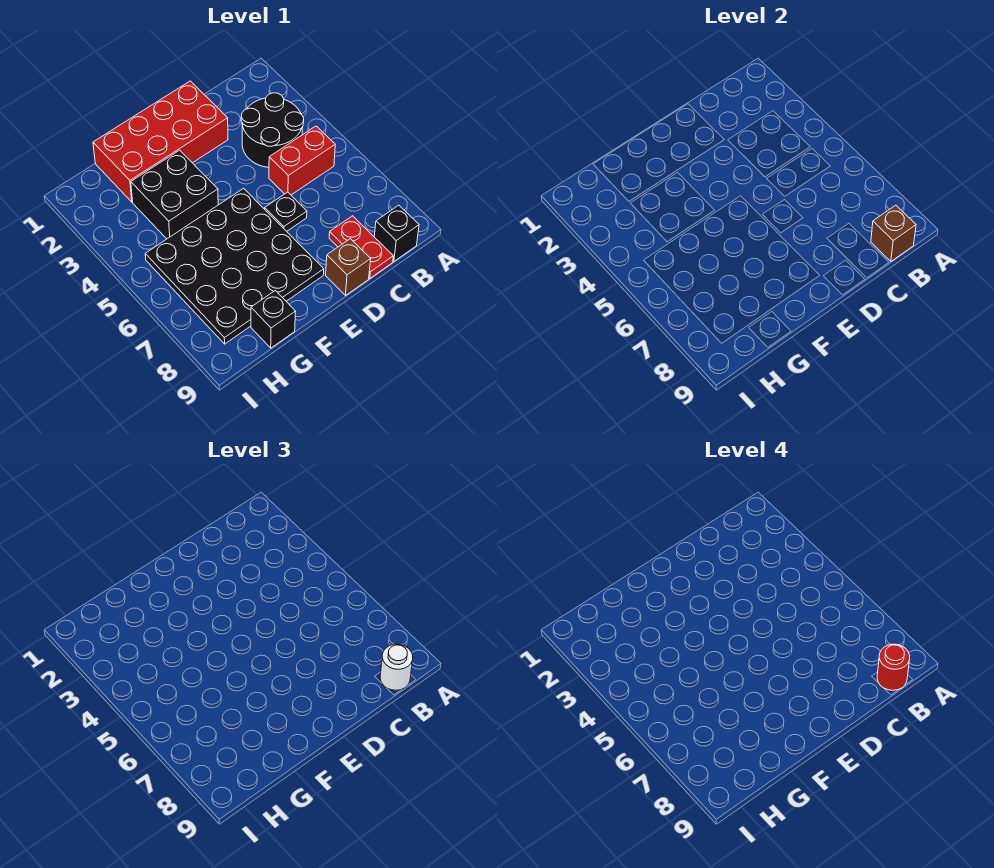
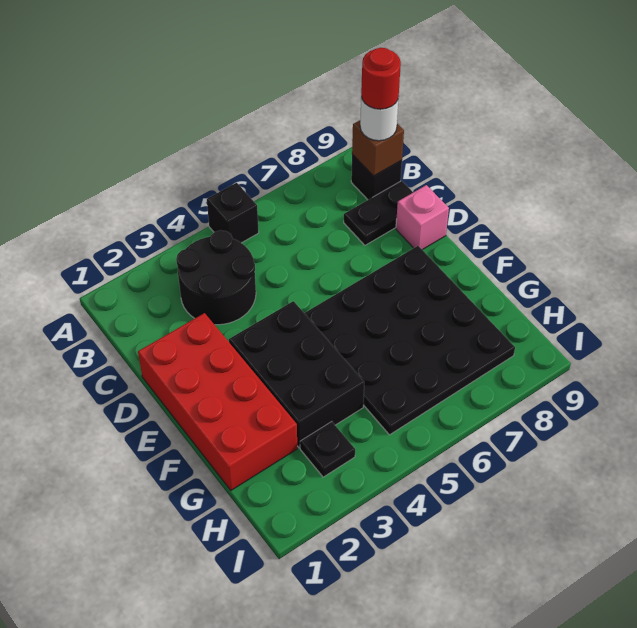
red brick B5:C5 level 1 -> none
red plate C8:C9 level 1 -> black plate C8:C9 level 1
black plate D6 level 1 -> black plate H3 level 1
brown brick D9 level 1 -> pink brick D9 level 1
black brick F3:G4 level 1 -> black brick E3:G4 level 1
black brick G9 level 1 -> black brick A5 level 1

